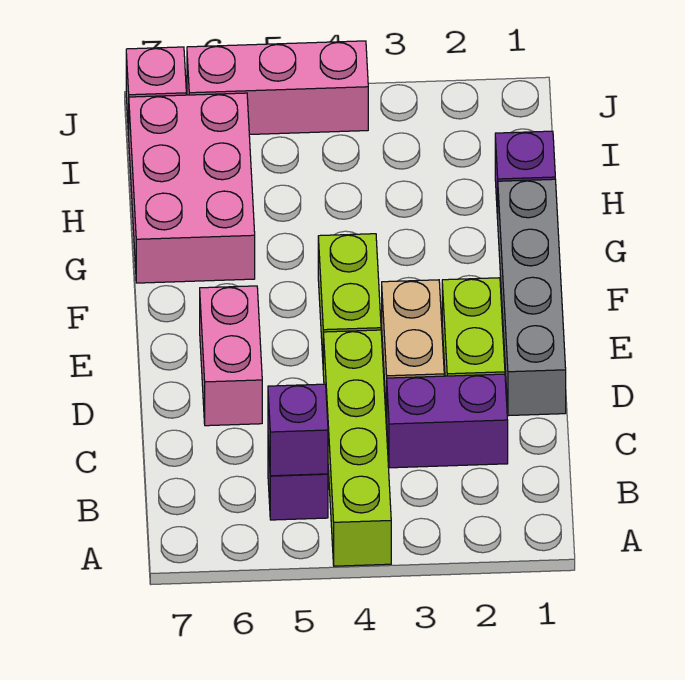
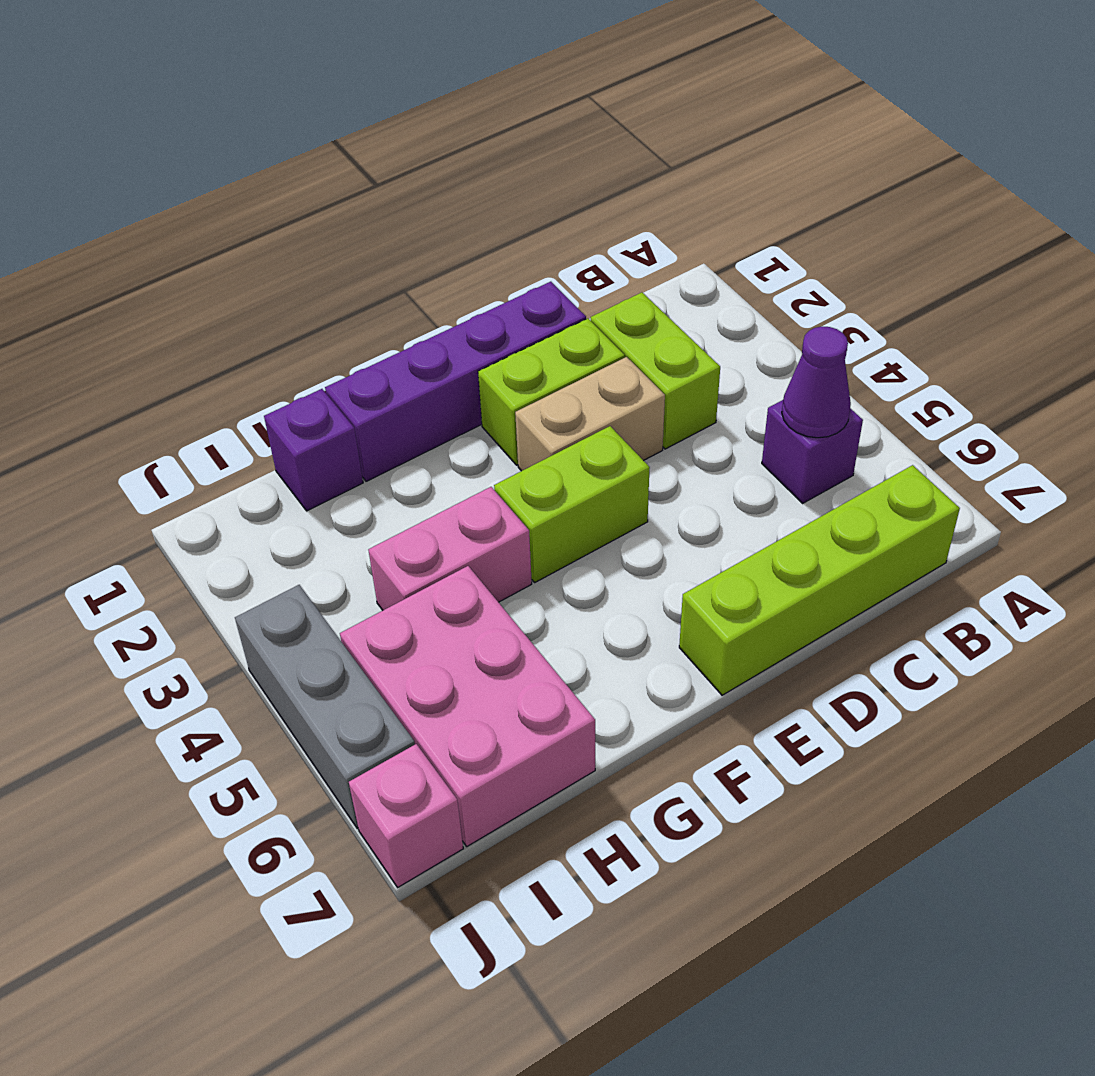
lime brick A4:D4 level 1 -> lime brick B7:E7 level 1
purple brick B5 level 2 -> purple cone B5 level 2
purple brick C2:C3 level 1 -> lime brick C2:C3 level 1
grey brick D1:G1 level 1 -> purple brick D1:G1 level 1
pink brick D6:E6 level 1 -> pink brick G4:H4 level 1
pink brick G6:I7 level 1 -> pink brick H5:I7 level 1
pink brick J4:J6 level 1 -> grey brick J4:J6 level 1

